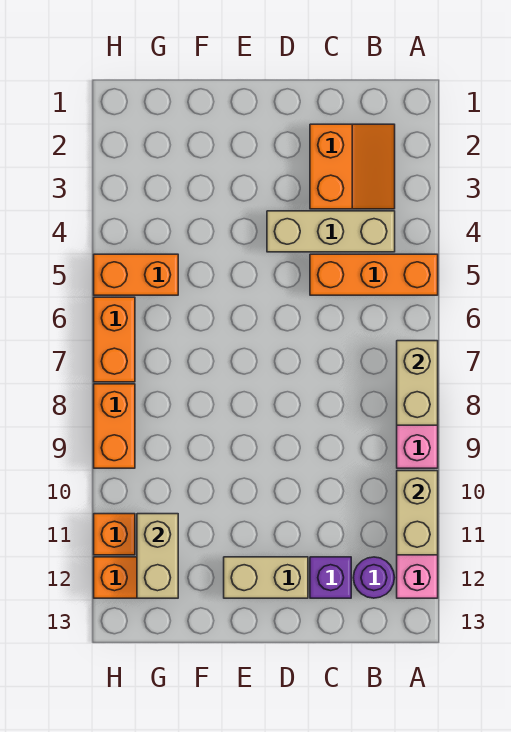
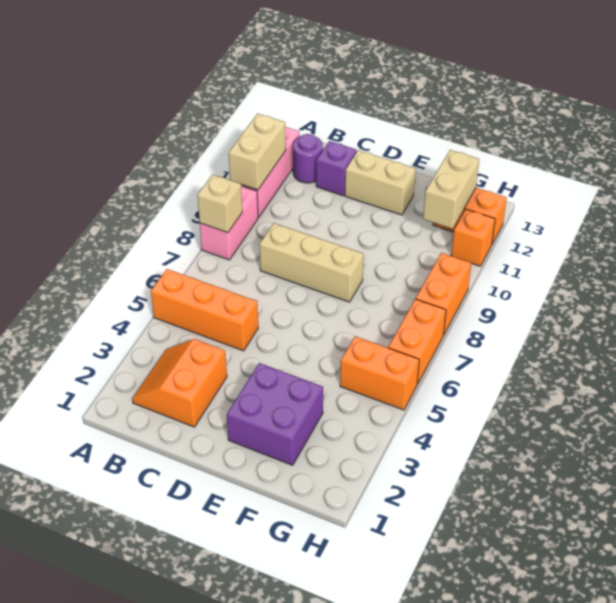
tan brick A7:A8 level 2 -> tan brick A8 level 2
tan brick B4:D4 level 1 -> tan brick C8:E8 level 1
none -> purple brick E2:F3 level 1

